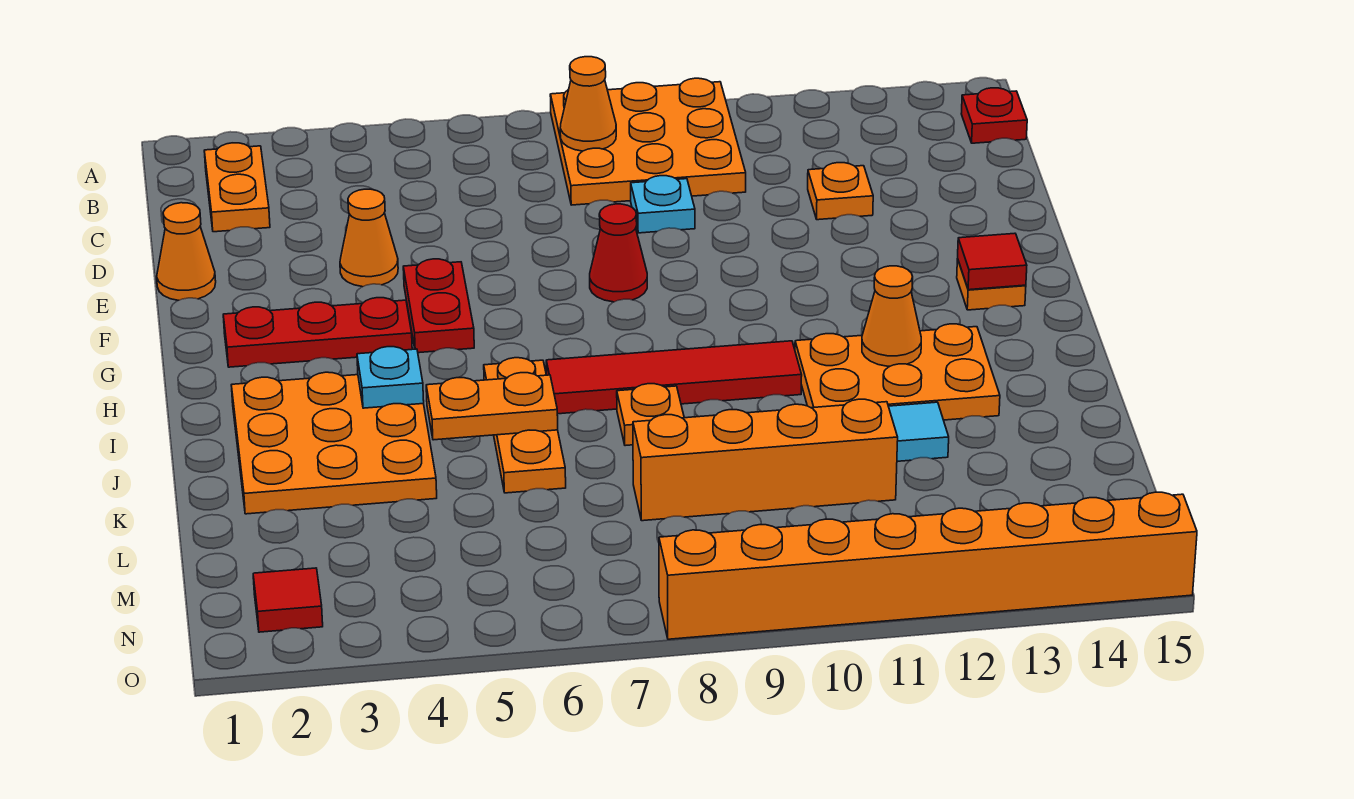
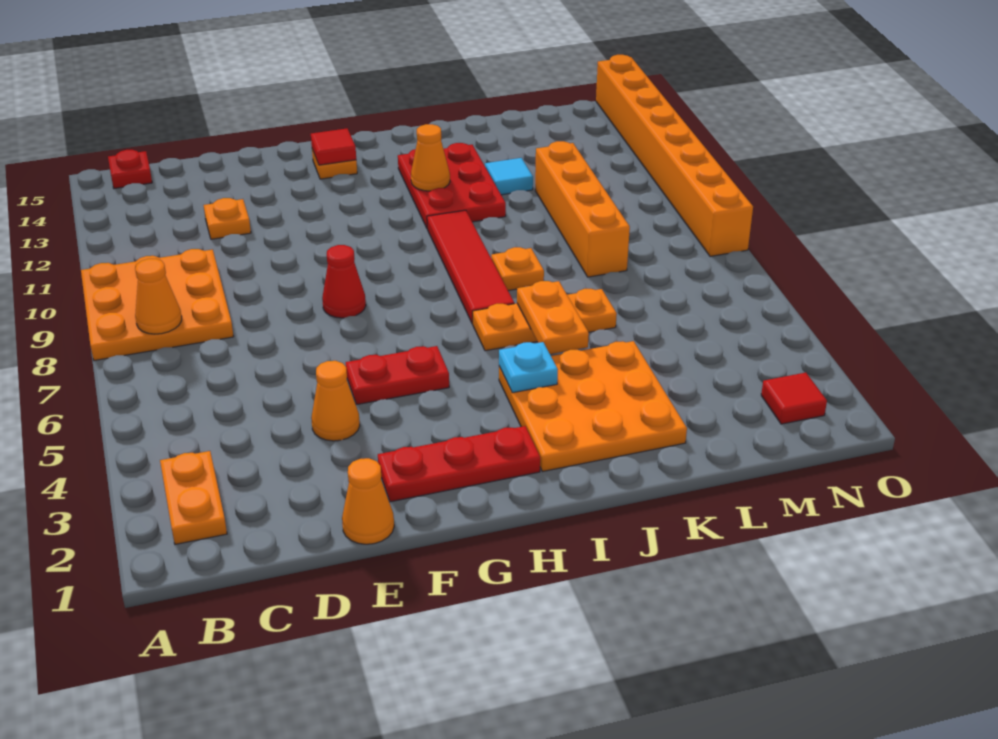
orange plate B2:C2 level 1 -> orange plate B2:B3 level 1
cyan plate D9 level 1 -> none
red plate G2:G4 level 1 -> red plate F2:H2 level 1
orange plate I11:J13 level 1 -> red plate I11:J13 level 1

